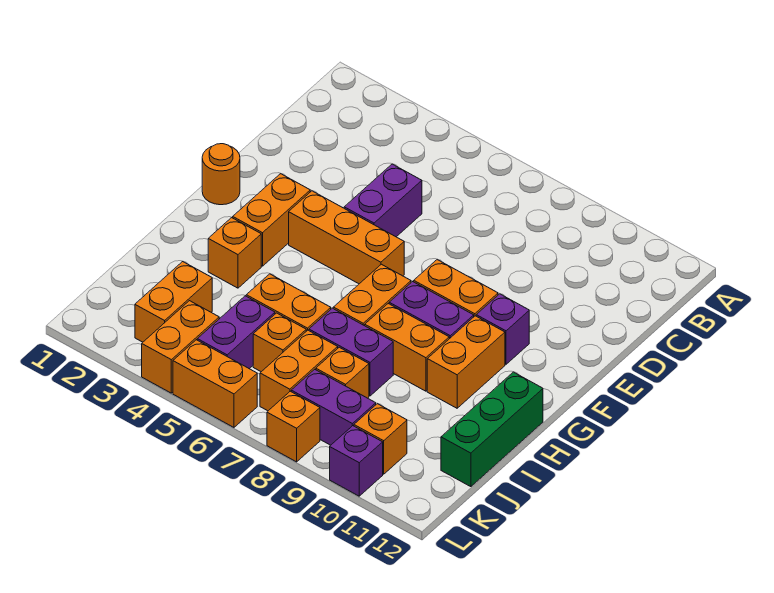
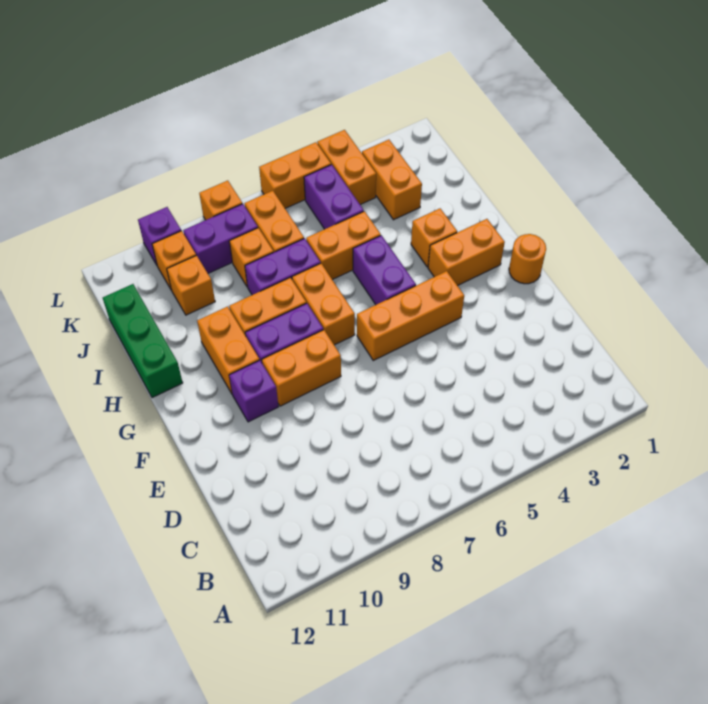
purple brick D5:E5 level 1 -> purple brick G5:H5 level 1
orange brick F3:G3 level 1 -> orange brick G2:G3 level 1
orange brick J6 level 1 -> orange brick J10 level 1

